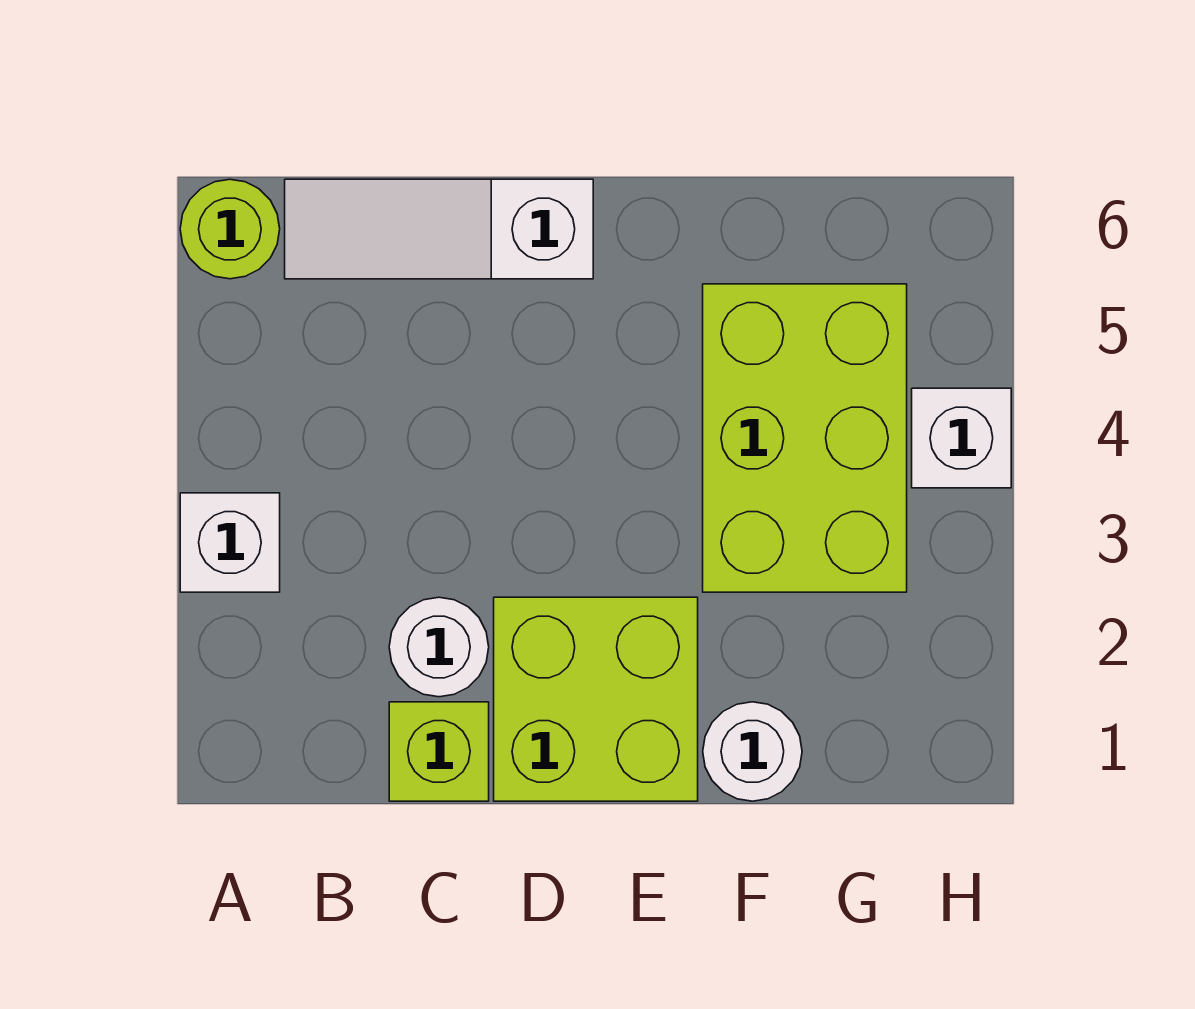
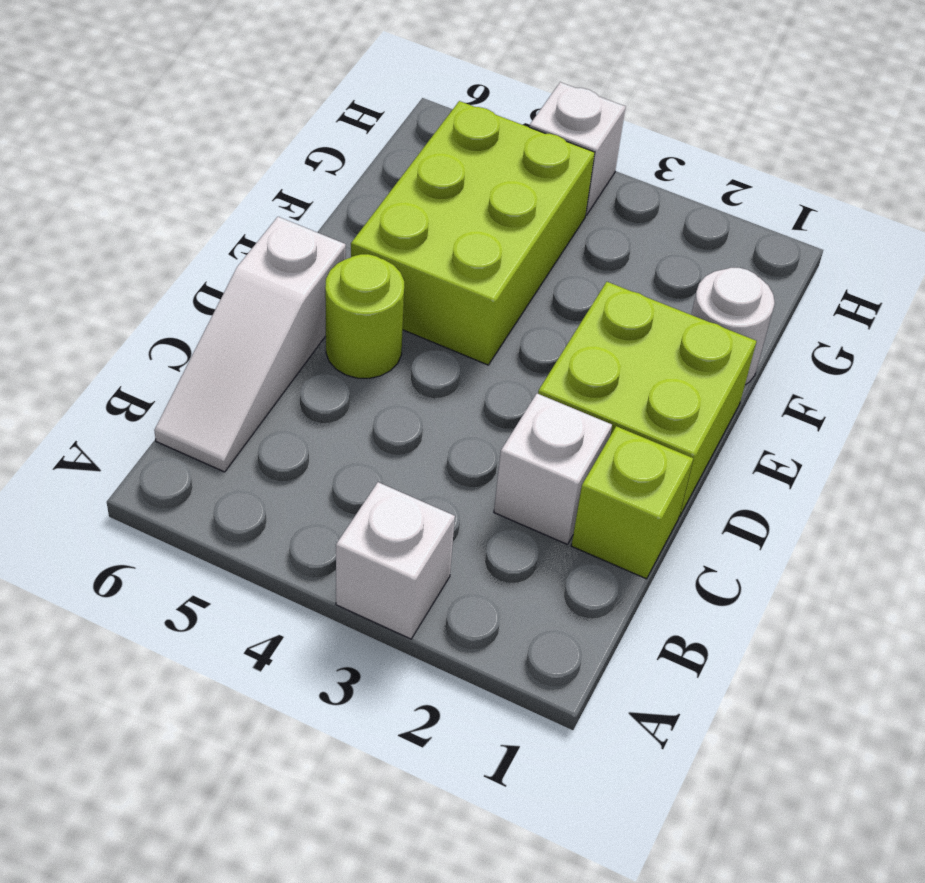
lime round brick A6 level 1 -> lime round brick D5 level 1
white round brick C2 level 1 -> white brick C2 level 1
lime brick F3:G5 level 1 -> lime brick E4:G5 level 1

